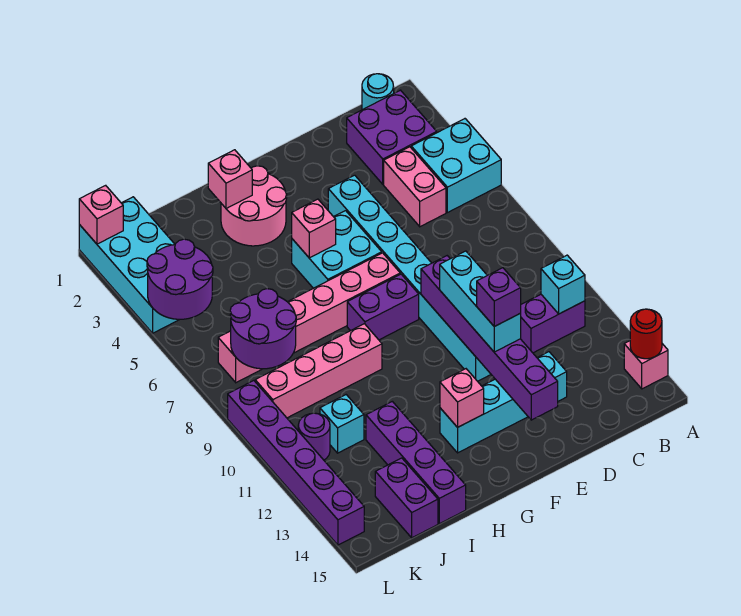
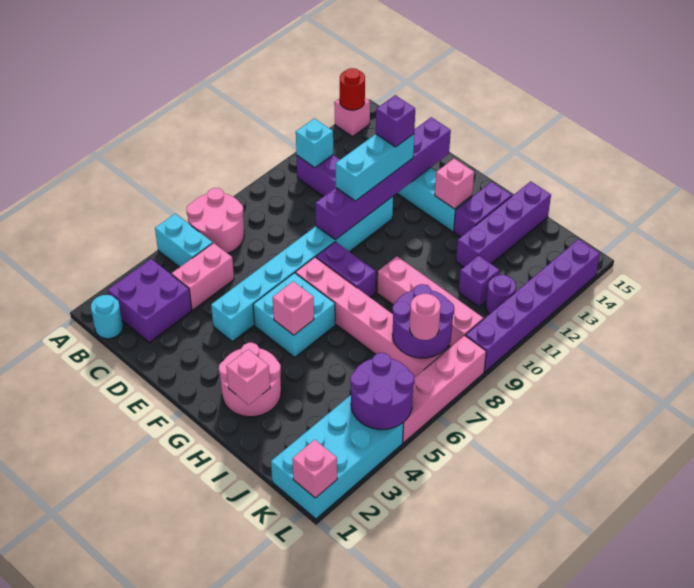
cyan brick A4:B5 level 1 -> cyan brick A5:B5 level 1
none -> pink round brick A6:B7 level 1
cyan brick J11 level 1 -> purple brick J11 level 1
purple brick J14:J15 level 1 -> purple brick H13:H14 level 1
none -> pink round brick K7 level 3
none -> pink brick L5:L8 level 1

